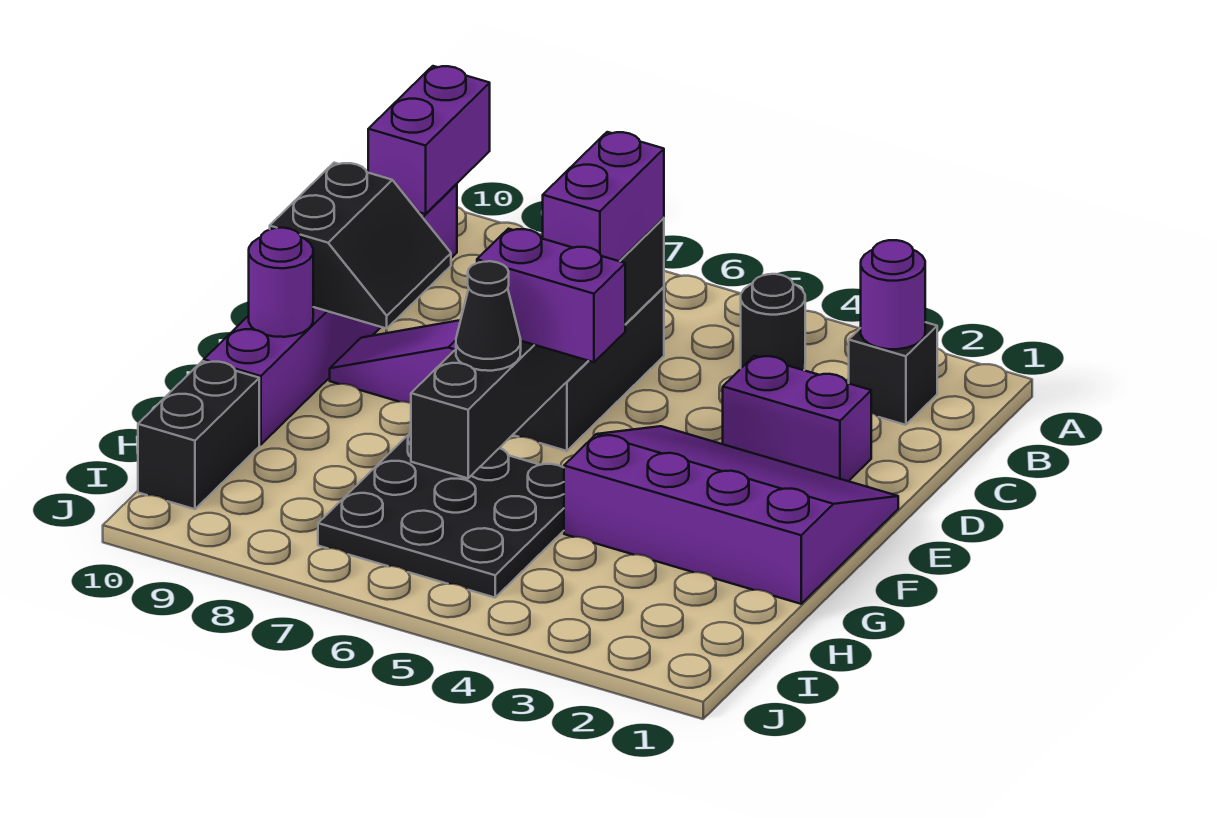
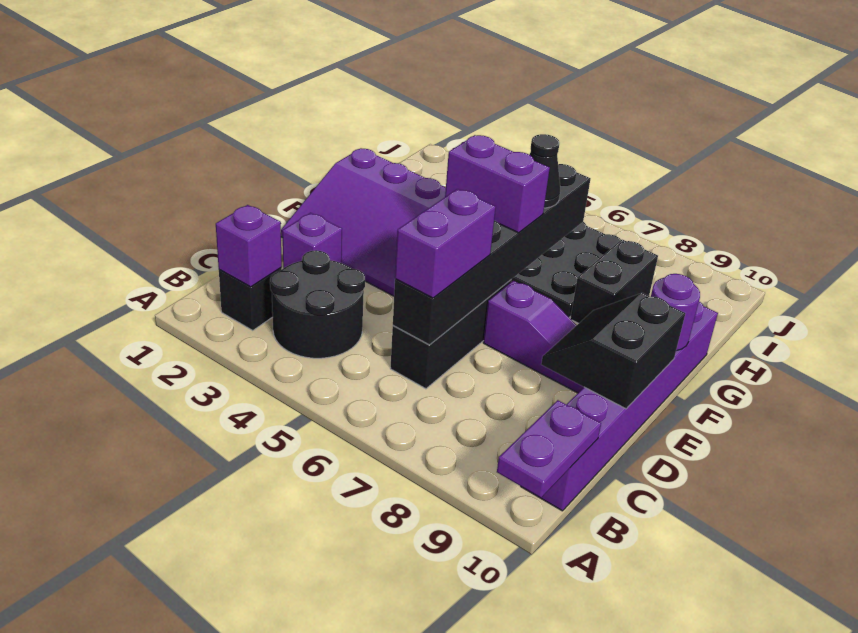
purple brick A10:B10 level 2 -> purple plate A10:B10 level 2
purple round brick B2 level 2 -> purple brick B2 level 2
black round brick B4 level 1 -> black round brick B3:C4 level 1
purple brick D2:D3 level 1 -> purple brick D2 level 1
black brick H10:I10 level 1 -> black brick G8:H8 level 1

